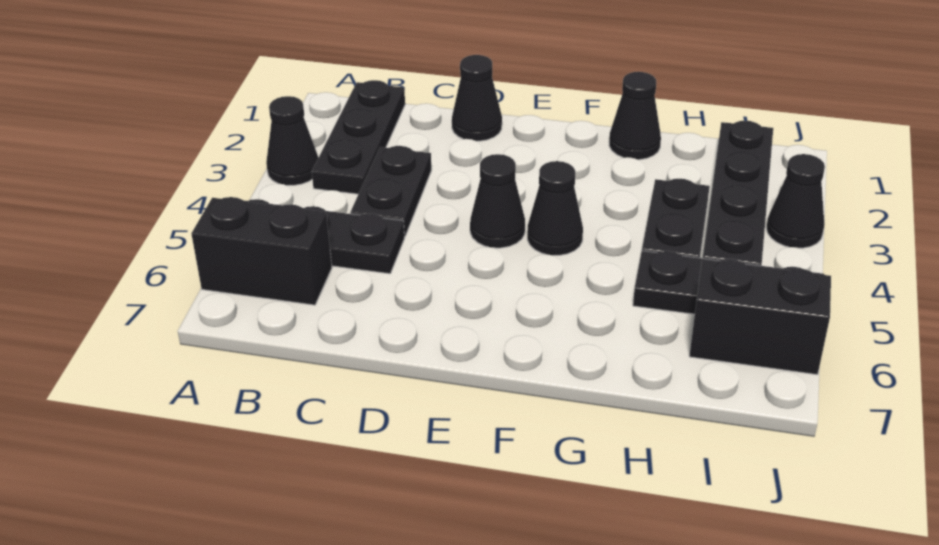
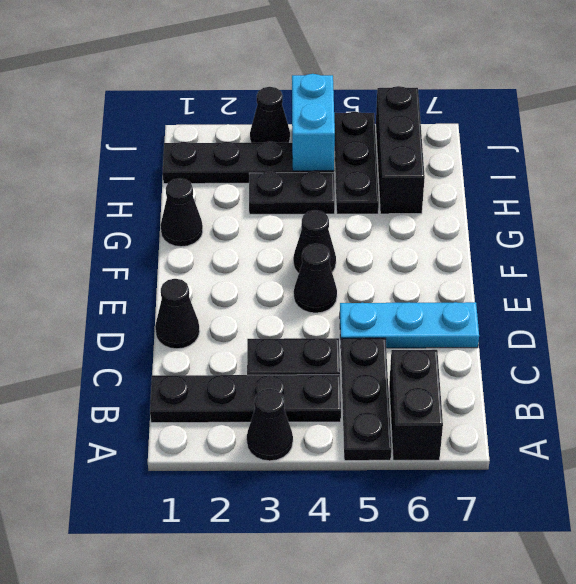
black plate B1:B3 level 1 -> black plate B1:B4 level 1
none -> cyan plate D5:D7 level 1
none -> cyan brick I4:J4 level 2
black brick I6:J6 level 1 -> black brick H6:J6 level 1

